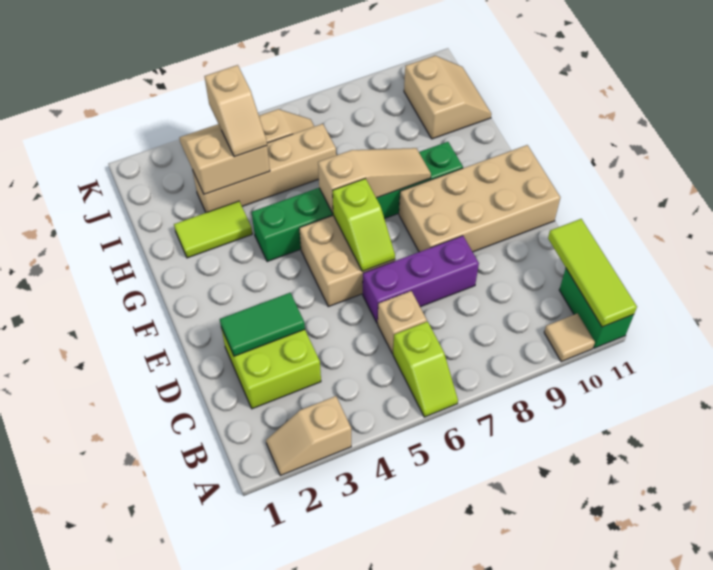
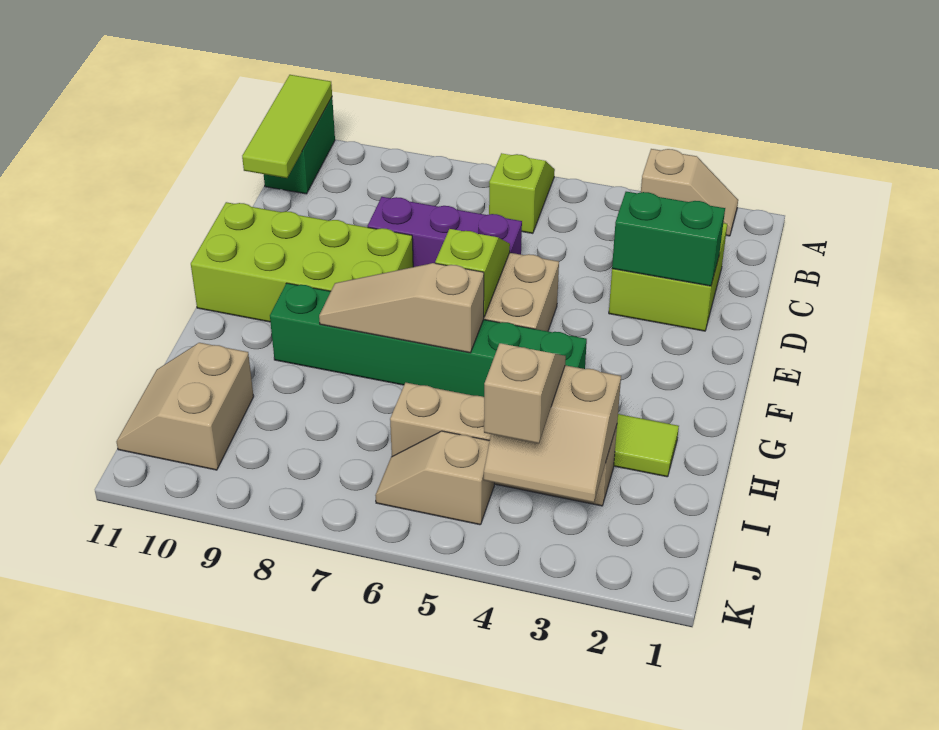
tan tile A10 level 1 -> none
tan brick C6 level 1 -> none
green tile D2:D3 level 2 -> green brick D2:D3 level 2
tan brick E8:F11 level 1 -> lime brick E8:F11 level 1

